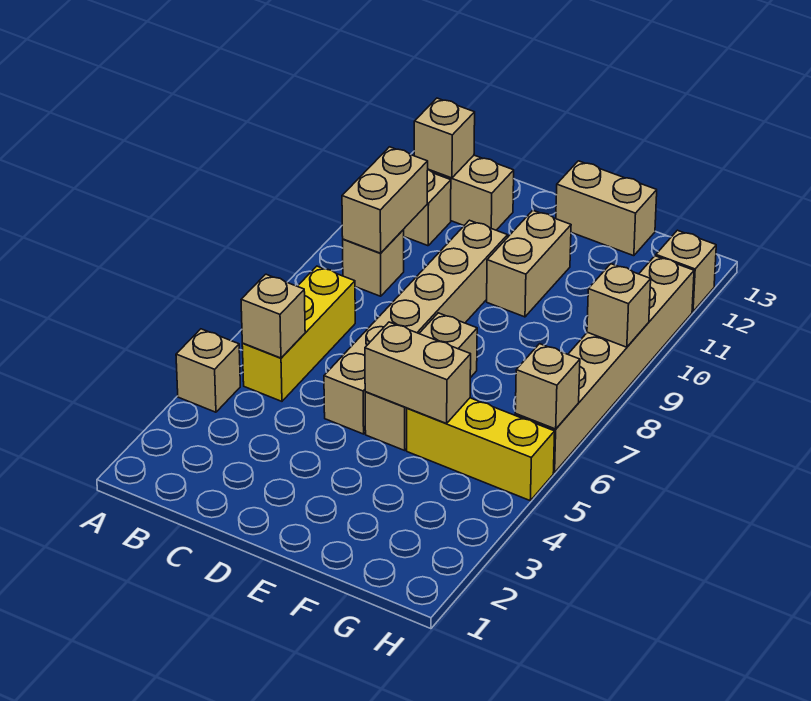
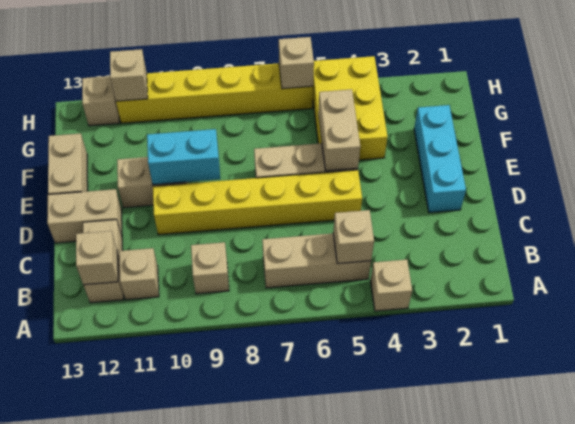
yellow brick B5:B7 level 1 -> tan brick B5:B7 level 1
tan brick B9:B10 level 2 -> tan brick D12:D13 level 1
none -> cyan brick D2:F2 level 1
tan brick D5:D10 level 1 -> yellow brick D5:D10 level 1
none -> cyan brick E9:E10 level 2
yellow brick F5:H5 level 1 -> yellow brick F4:H5 level 1
tan brick H6:H11 level 1 -> yellow brick H6:H11 level 1
tan brick H9 level 2 -> tan brick H11 level 2

